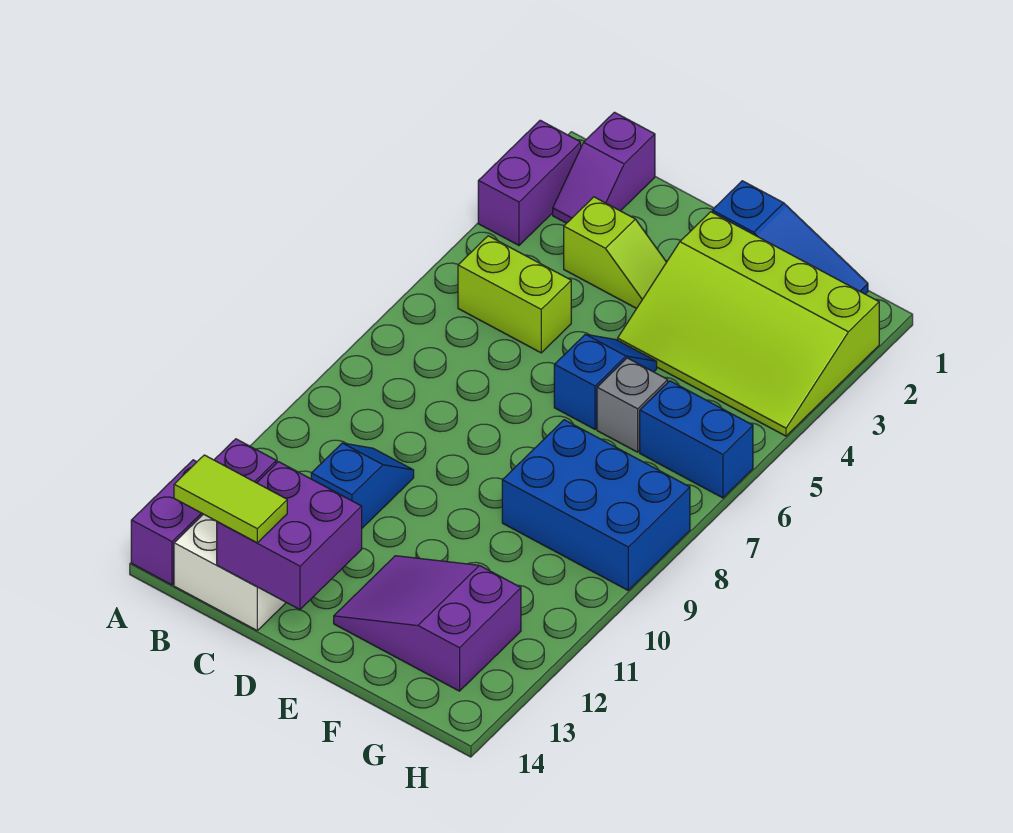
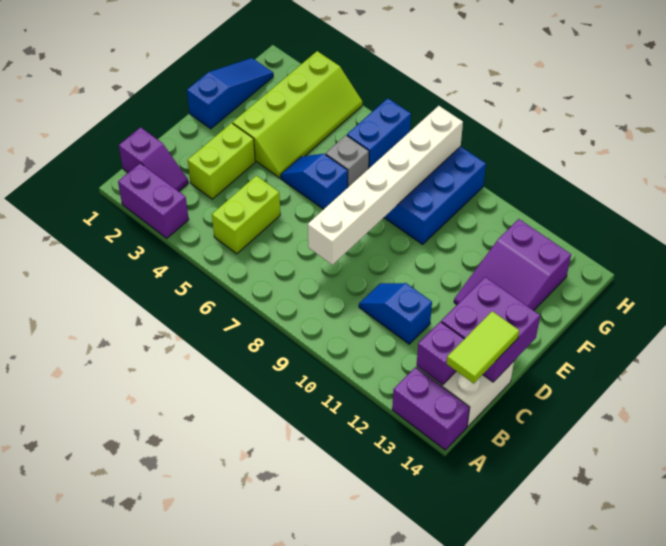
lime slope C3:D3 level 1 top C -> lime brick C3:D3 level 1
none -> white brick C8:H8 level 2
lime slope E2:H4 level 1 top 2 -> lime slope E3:H4 level 1 top 3

